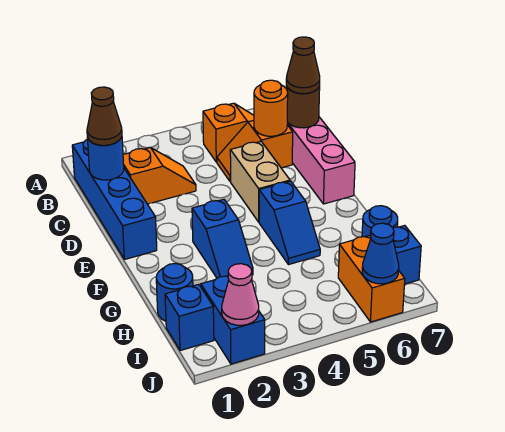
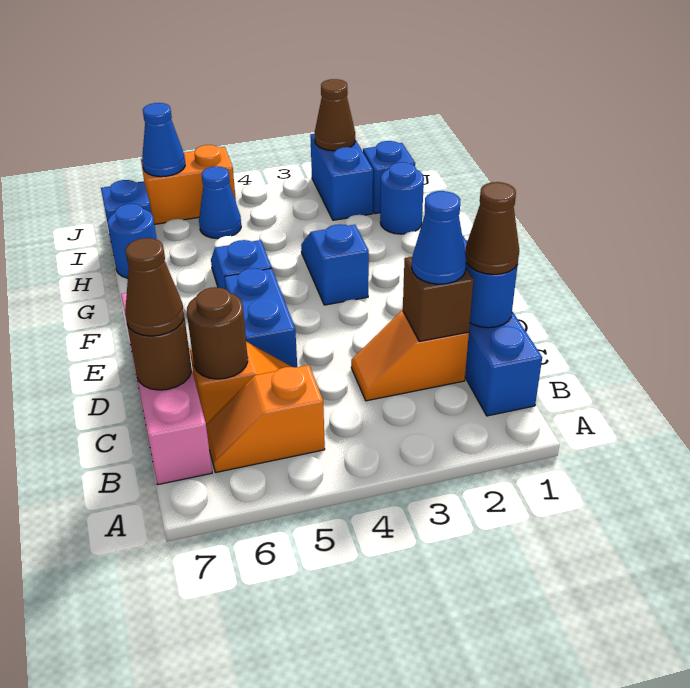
none -> brown brick C2 level 2
none -> blue cone C2 level 3
orange round brick C6 level 2 -> brown round brick C6 level 2
tan brick D5:E5 level 1 -> blue brick D5:E5 level 1
none -> blue cone I5 level 1
orange brick I6:J6 level 1 -> orange brick J5:J6 level 1
pink cone J2 level 2 -> brown cone J2 level 2

